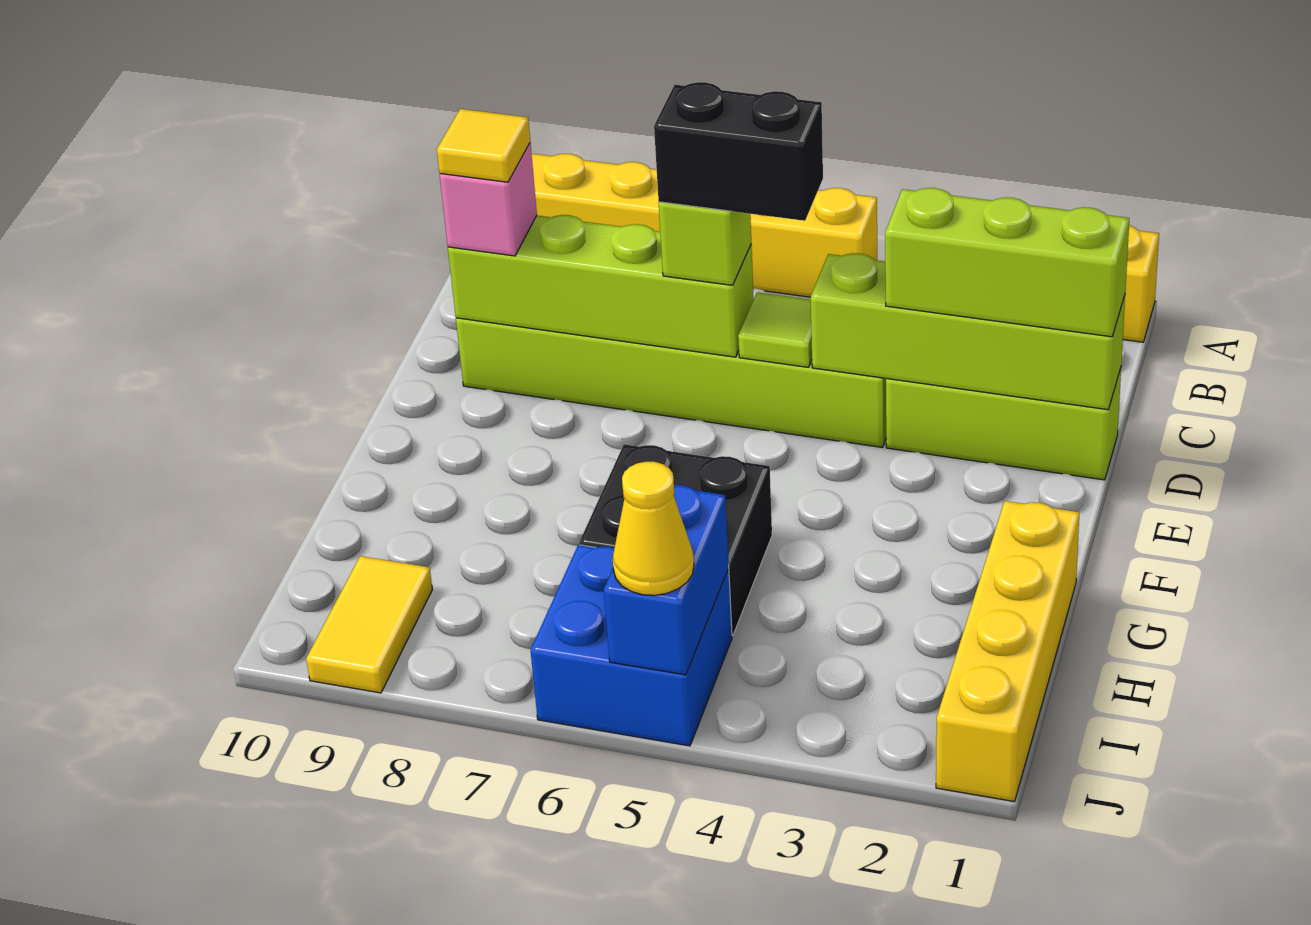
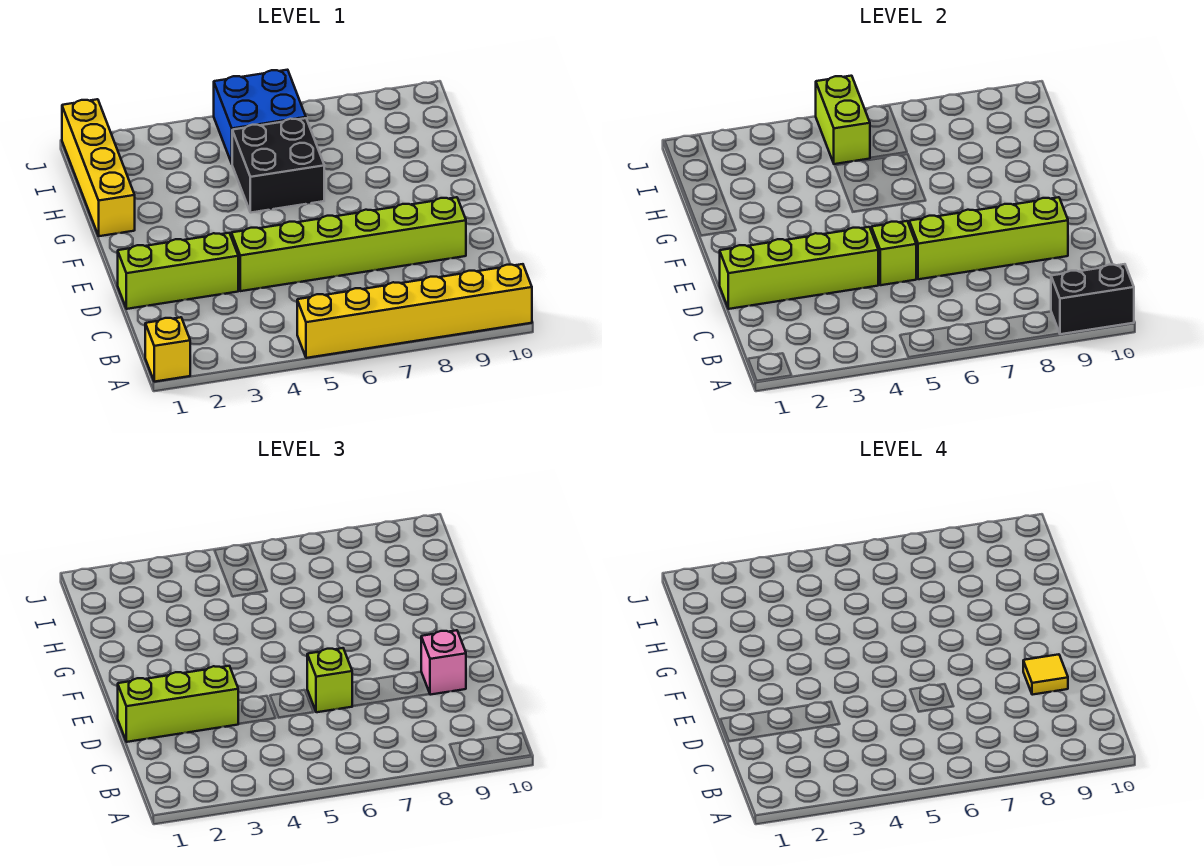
lime tile D5 level 2 -> lime brick D5 level 2
black brick D5:D6 level 4 -> black brick A9:A10 level 2
blue brick I5:J5 level 2 -> lime brick I5:J5 level 2
yellow tile I9:J9 level 1 -> none
yellow cone J5 level 3 -> none

